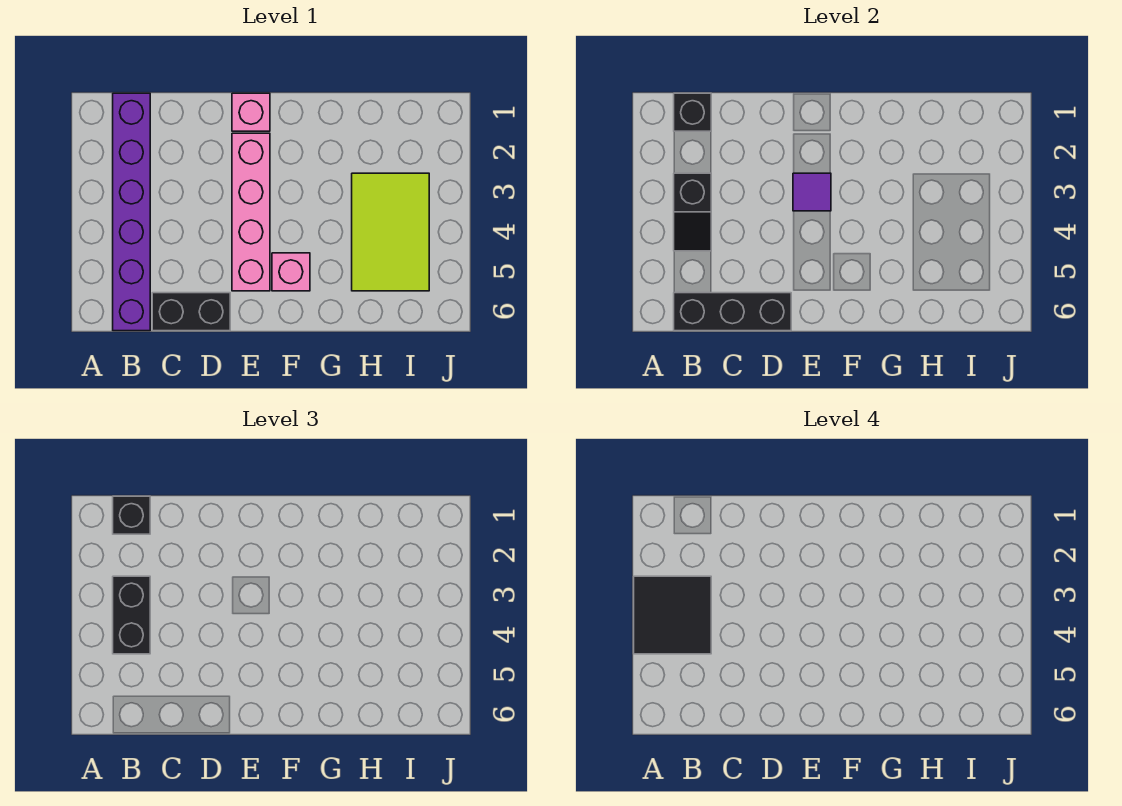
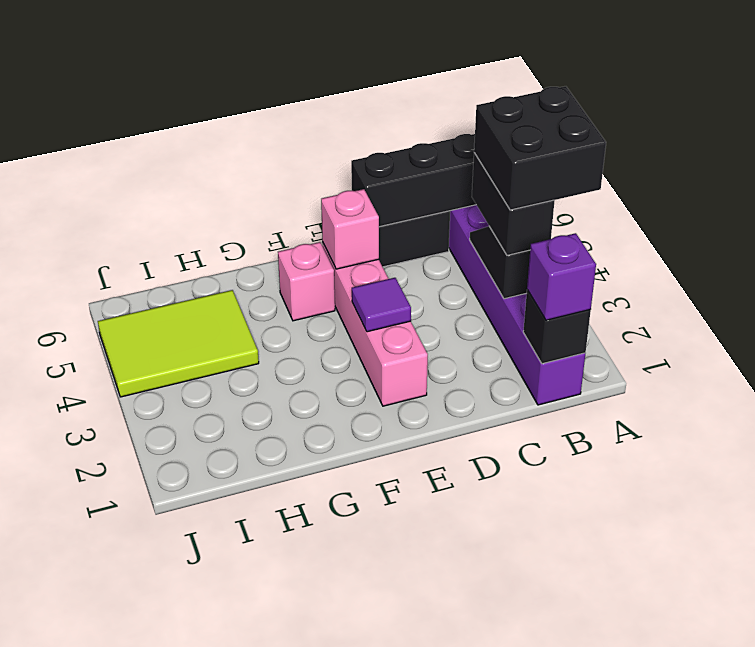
black tile A3:B4 level 4 -> black brick A3:B4 level 4
black brick B1 level 3 -> purple brick B1 level 3
pink brick E1 level 1 -> pink brick E5 level 2
lime tile H3:I5 level 1 -> lime tile H4:J5 level 1

